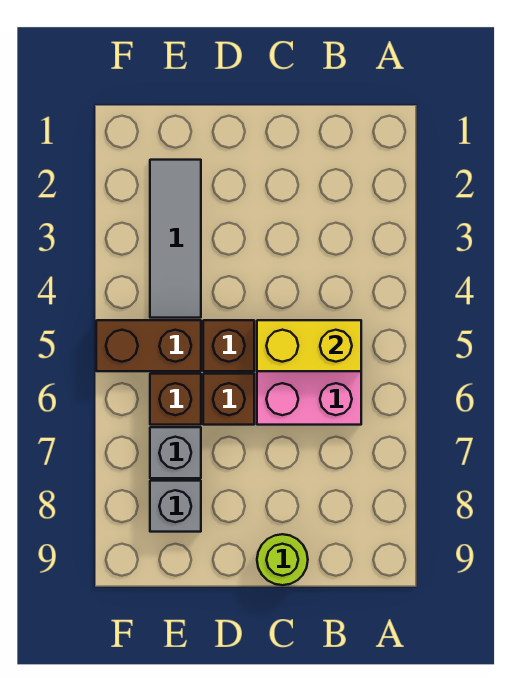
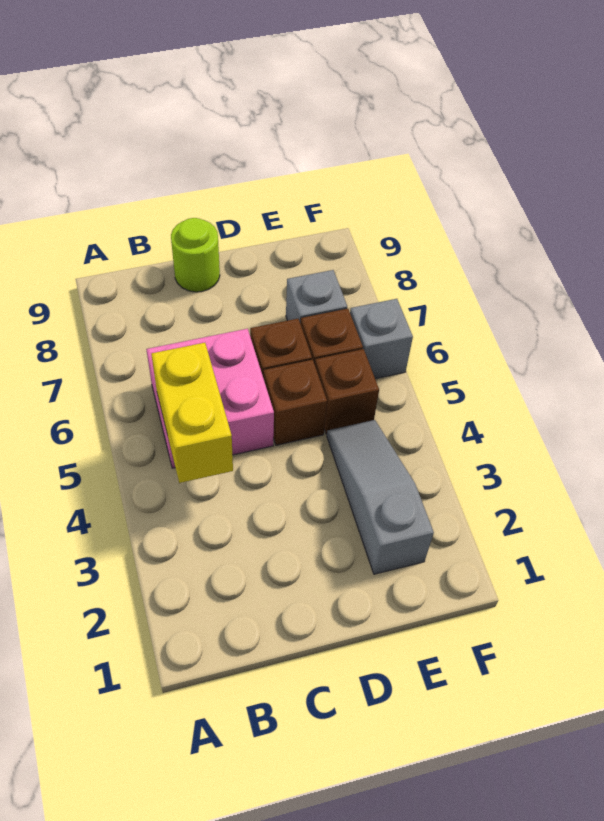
yellow brick B5:C5 level 2 -> yellow brick B4:B5 level 2
grey tile E2:E4 level 1 -> grey slope E2:E4 level 1 top 2
brown brick E5:F5 level 1 -> brown brick E5 level 1
grey brick E8 level 1 -> grey brick F6 level 1

